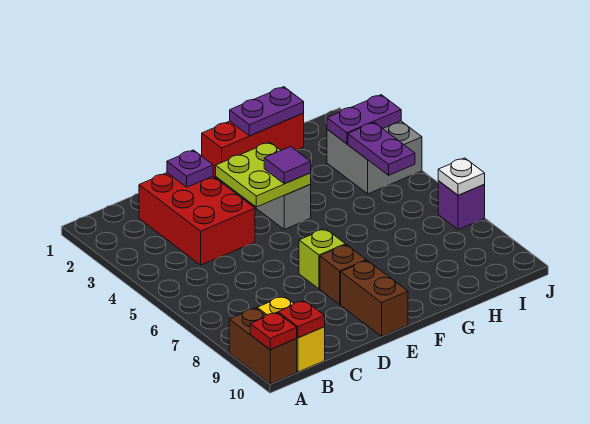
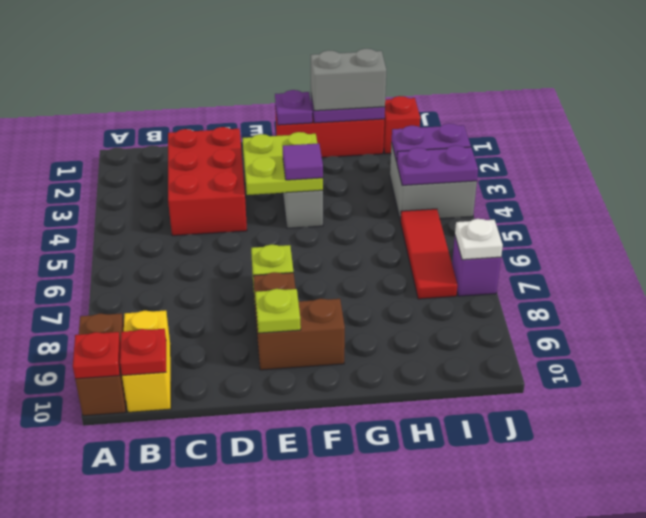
purple plate D2 level 2 -> purple plate F1 level 2
brown brick E9:E10 level 1 -> brown brick E9:F9 level 1
none -> lime plate E9 level 2
none -> grey brick G1:H1 level 3
none -> red brick I1 level 1
purple plate I4:I5 level 2 -> purple plate I4:J4 level 2
none -> red tile I5:I7 level 1

